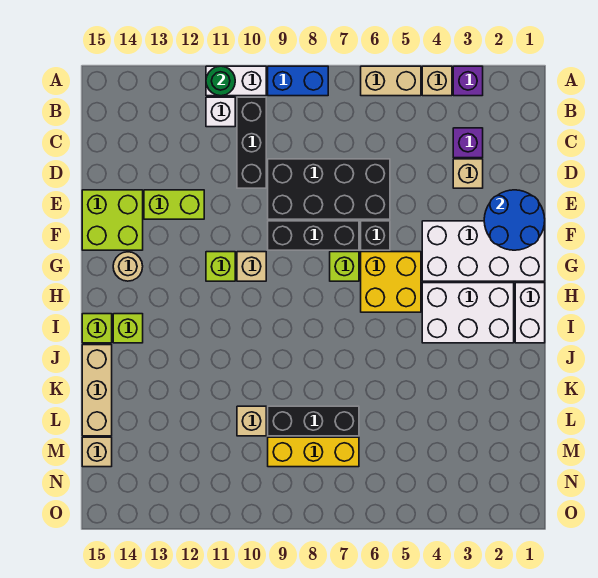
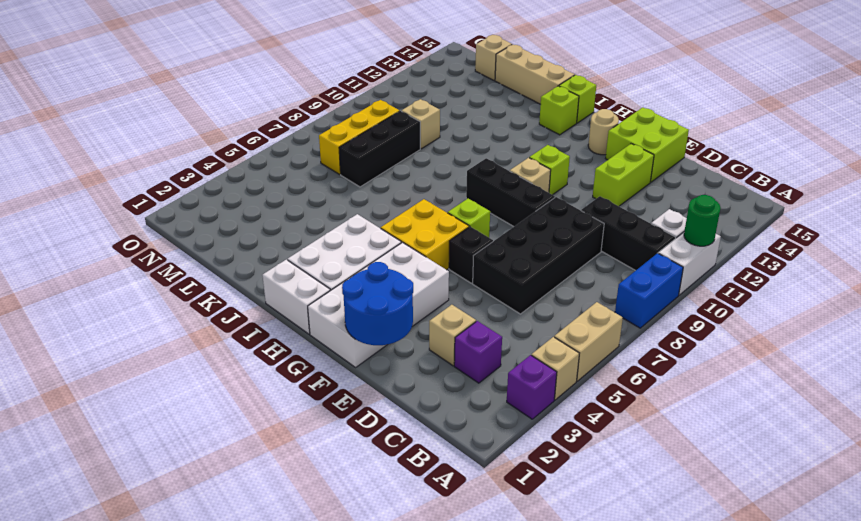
black brick F7:F9 level 1 -> black brick F9:H9 level 1

